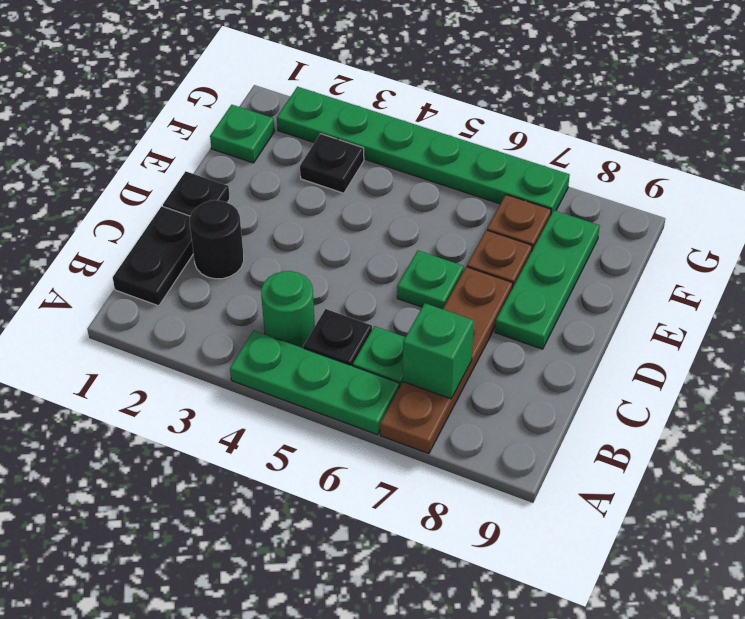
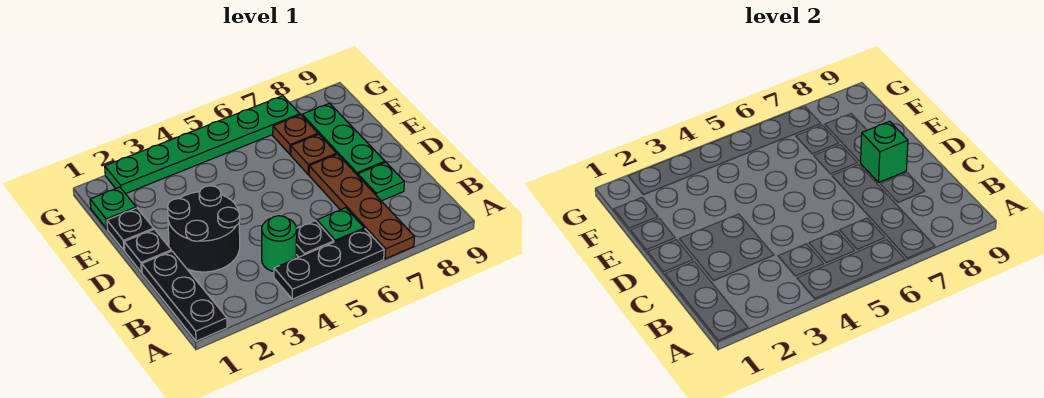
green plate A4:A6 level 1 -> black plate A4:A6 level 1
black plate B1:C1 level 1 -> black plate A1:C1 level 1
green brick B7 level 2 -> green brick D8 level 2
black round brick C2 level 1 -> black round brick C2:D3 level 1
green plate D6 level 1 -> green plate C8 level 1
black plate F3 level 1 -> black plate E1 level 1

